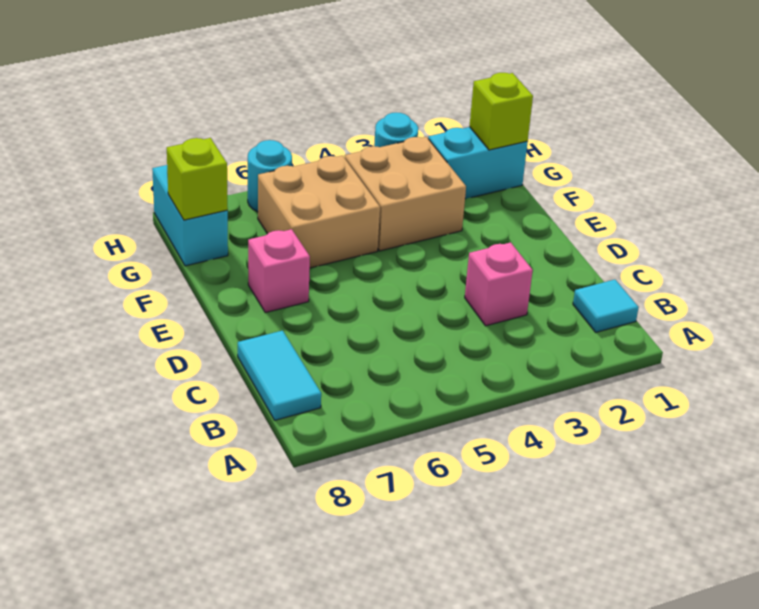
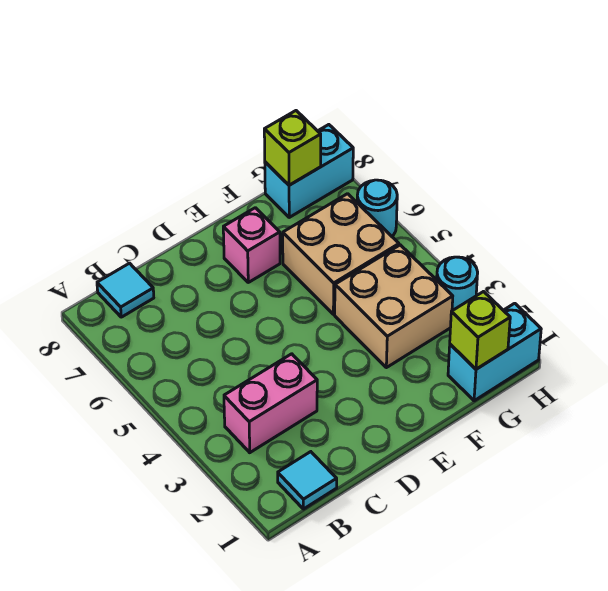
cyan tile B8:C8 level 1 -> cyan tile B8 level 1
pink brick C3 level 1 -> pink brick B3:C3 level 1
cyan brick G1:G2 level 1 -> cyan brick G1:H1 level 1

